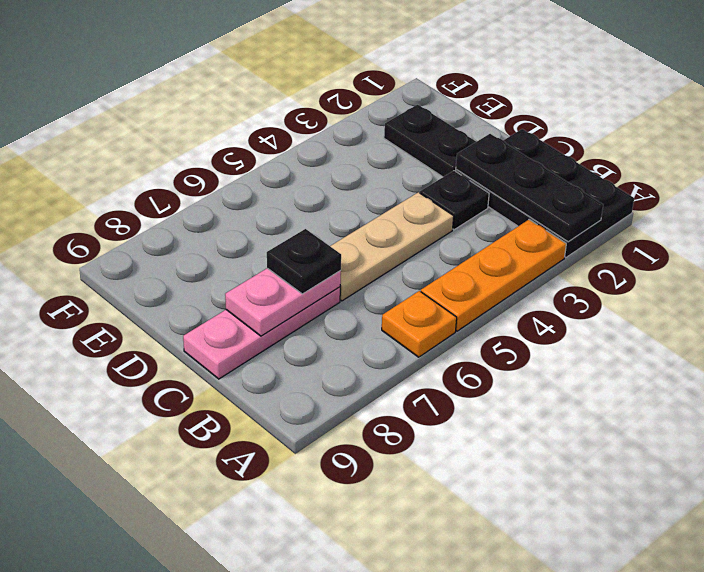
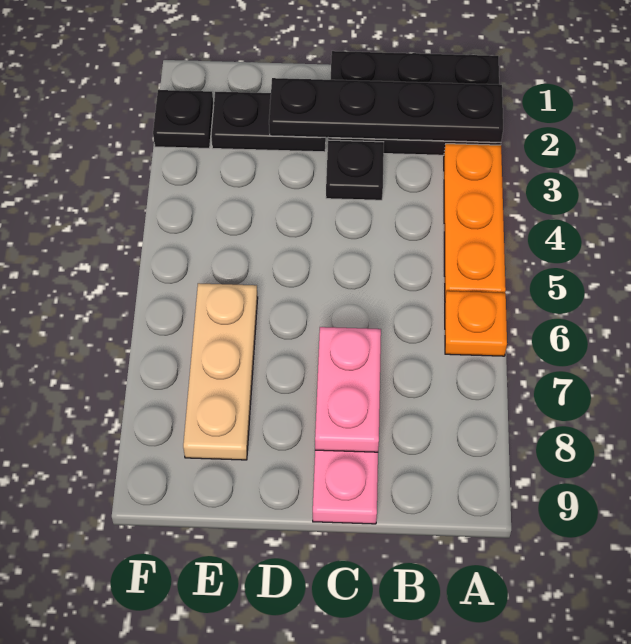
black plate A2:C2 level 2 -> black plate A2:D2 level 2
tan plate C4:C6 level 1 -> tan plate E6:E8 level 1
black plate C7 level 3 -> black plate F2 level 1

